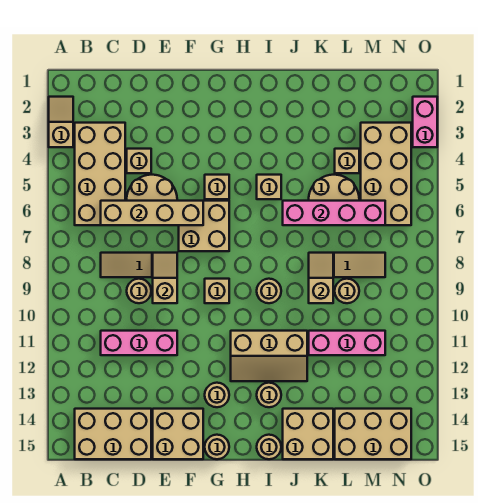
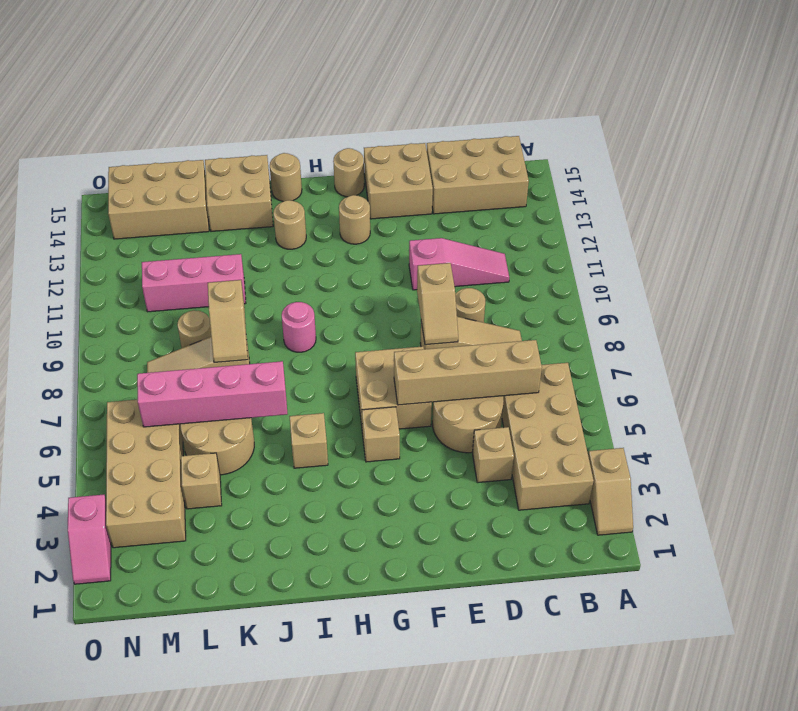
pink brick C11:E11 level 1 -> pink slope C11:E11 level 1 top E
tan brick G9 level 1 -> none
tan slope H11:J12 level 1 top 11 -> none
tan round brick I9 level 1 -> pink round brick I9 level 1
pink brick O2:O3 level 1 -> pink slope O2:O3 level 1 top 3

